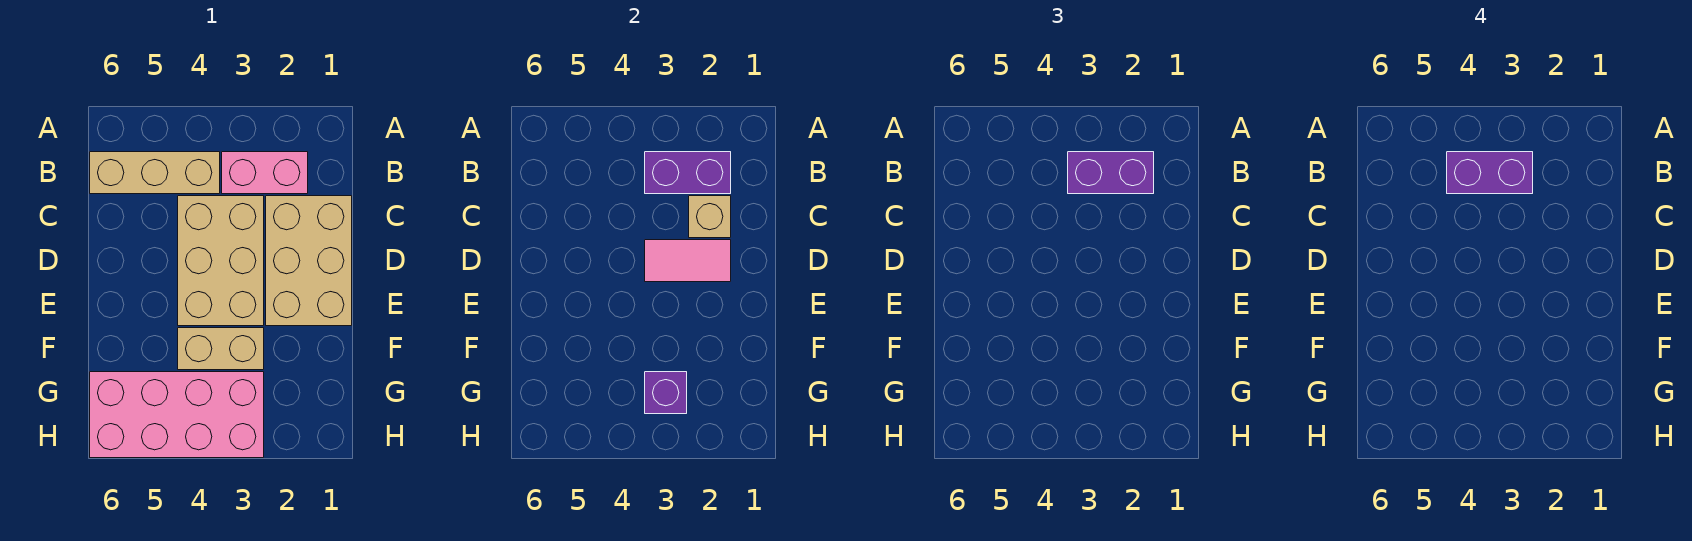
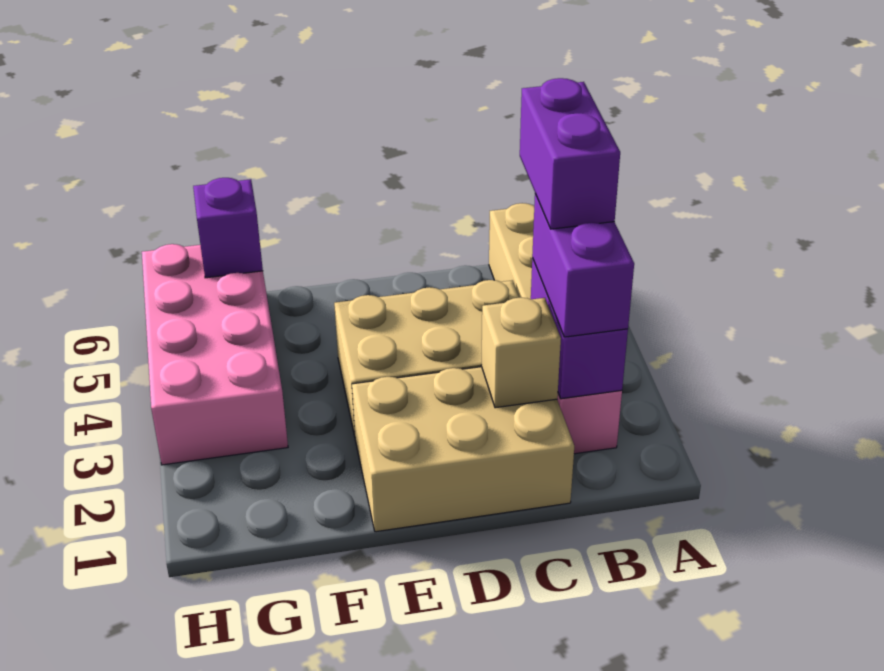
pink tile D2:D3 level 2 -> none
tan brick F3:F4 level 1 -> none
purple brick G3 level 2 -> purple brick G6 level 2

